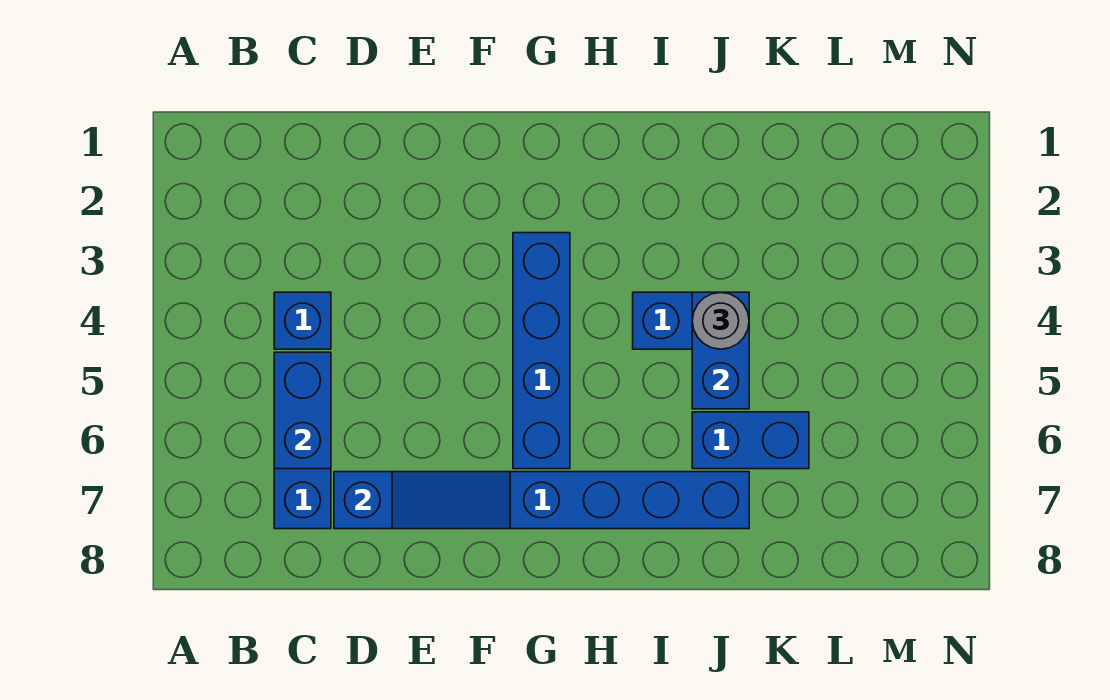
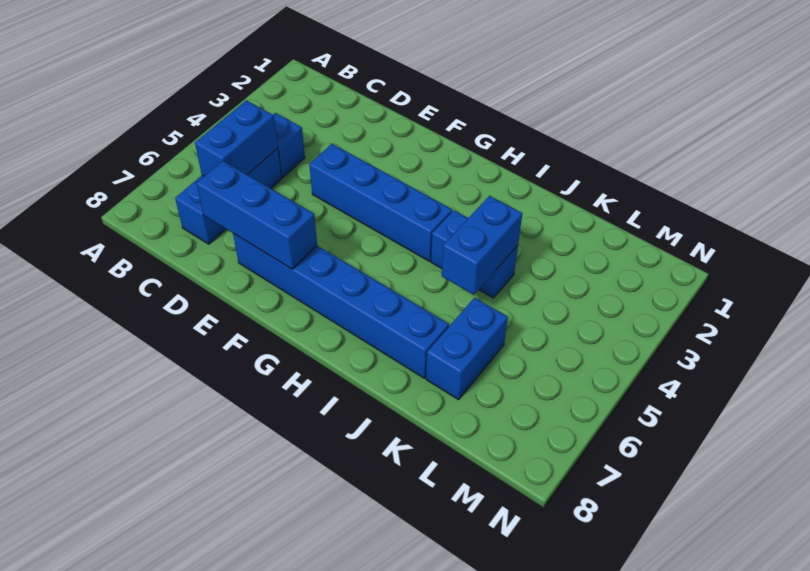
blue slope D7:F7 level 2 top D -> blue brick D7:F7 level 2
blue brick G3:G6 level 1 -> blue brick E4:H4 level 1
grey round brick J4 level 3 -> none
blue brick J6:K6 level 1 -> blue brick K6:K7 level 1

